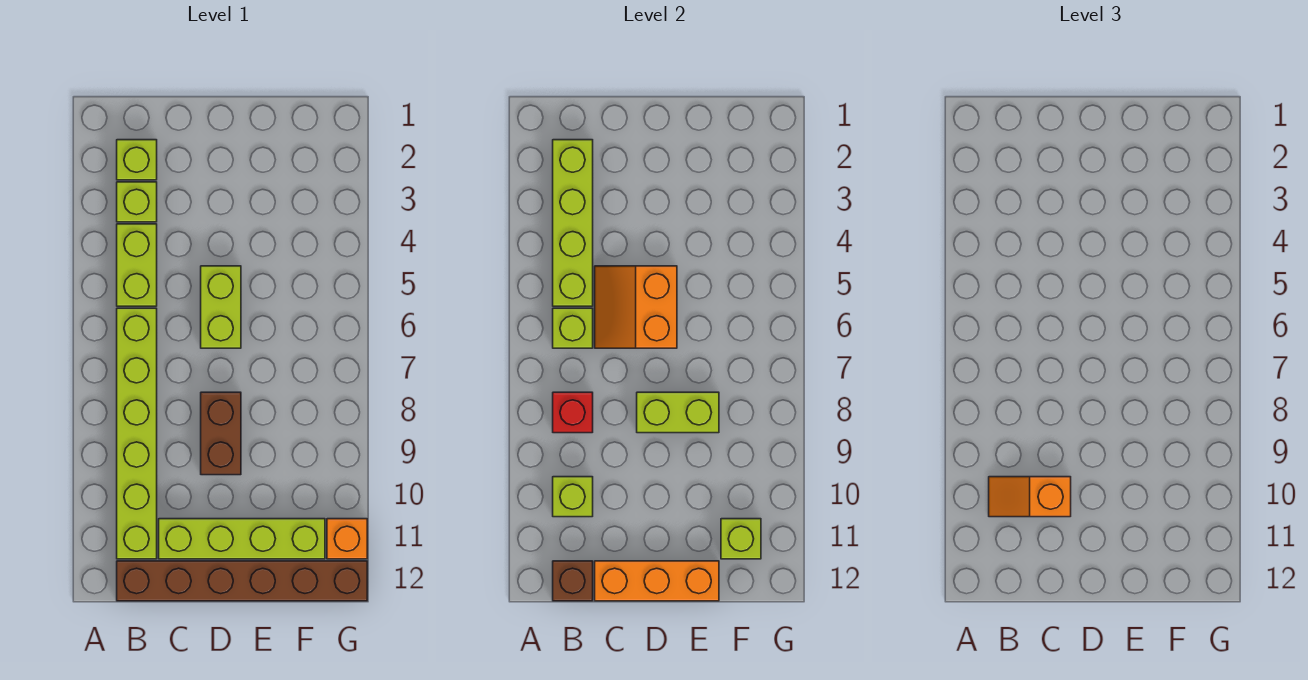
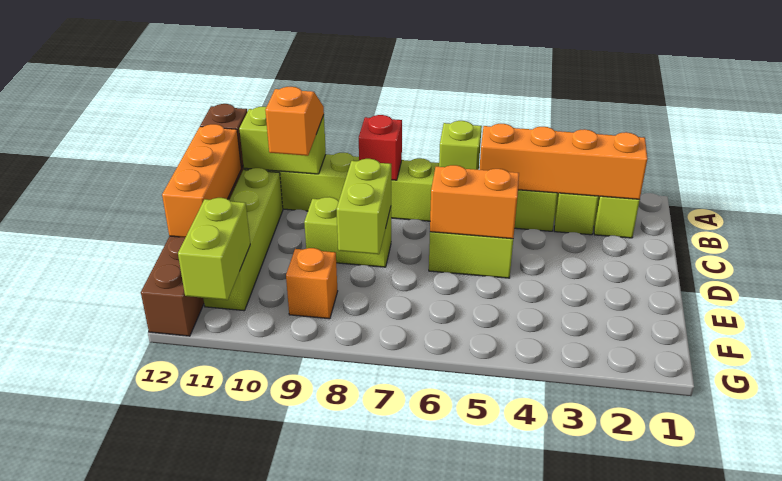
lime brick B2:B5 level 2 -> orange brick B2:B5 level 2
lime brick B10 level 2 -> lime brick B10:B11 level 2
brown brick D8:D9 level 1 -> lime brick D8:D9 level 1
lime brick F11 level 2 -> lime brick F11:G11 level 2
orange brick G11 level 1 -> orange brick F9 level 1

